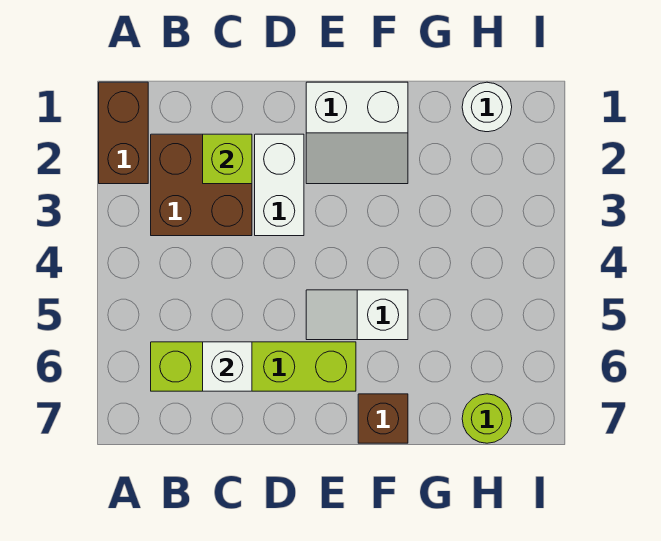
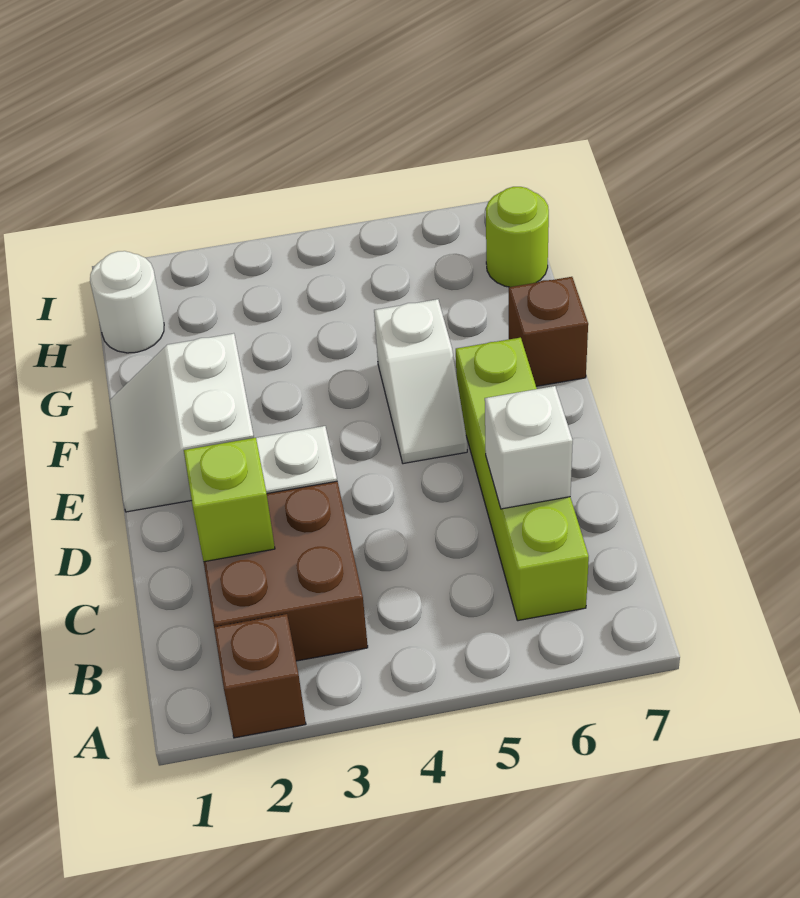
brown brick A1:A2 level 1 -> brown brick A2 level 1
white slope E1:F2 level 1 top 1 -> white slope E1:F2 level 1 top 2

